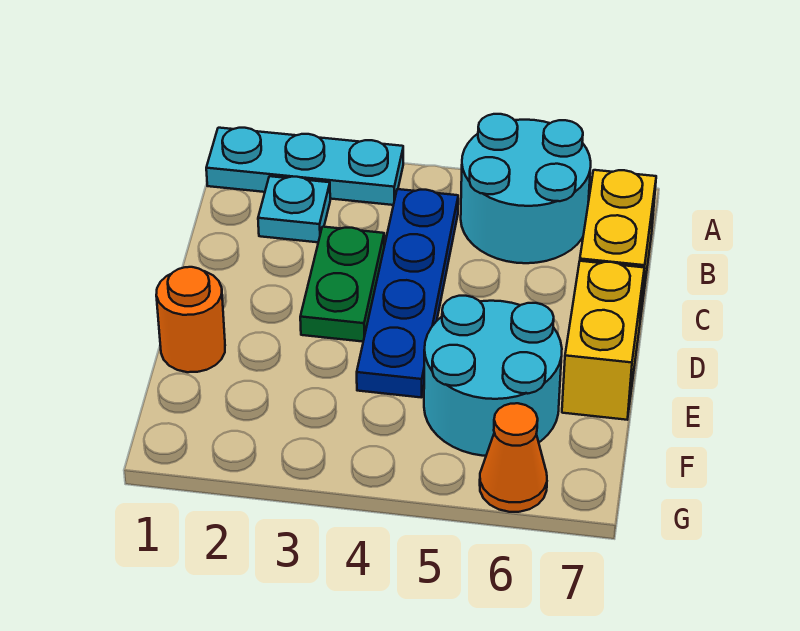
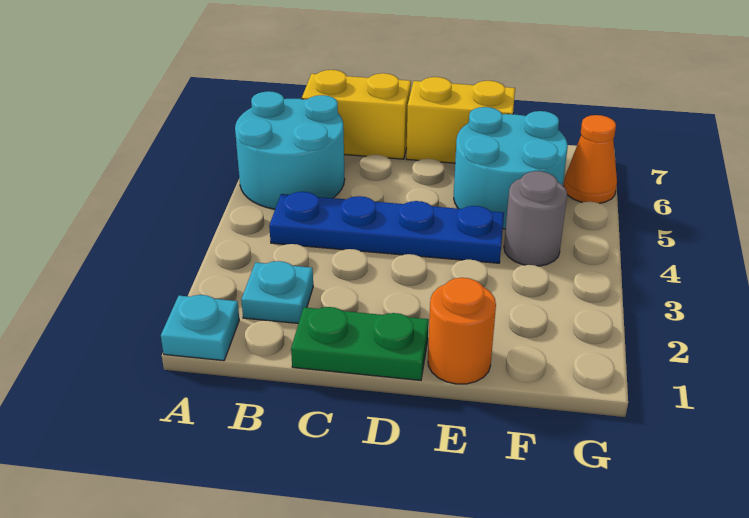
cyan plate A1:A3 level 1 -> cyan plate A1 level 1
green plate C3:D3 level 1 -> green plate C1:D1 level 1
none -> grey round brick F4 level 1

